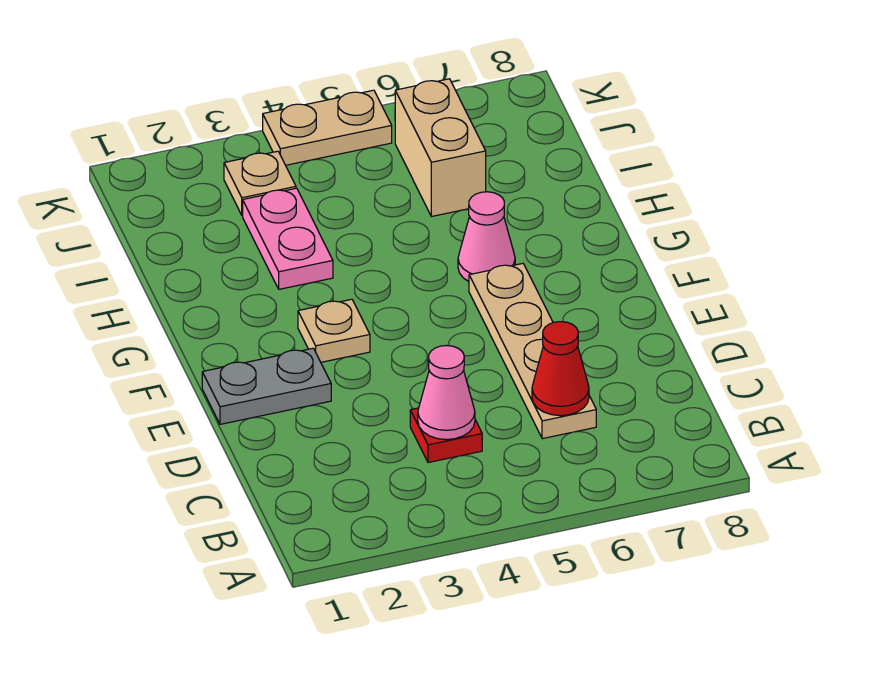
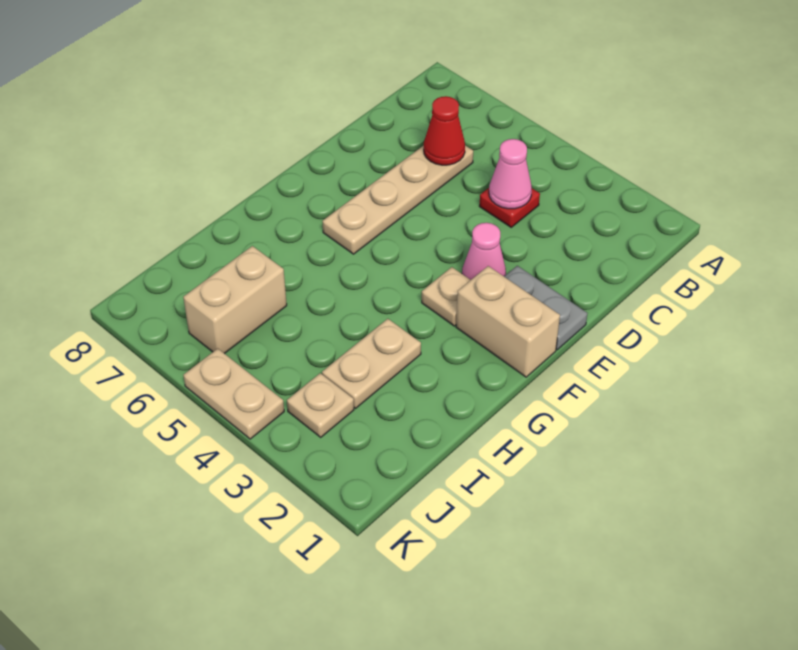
none -> tan brick F1:F2 level 1
pink cone G6 level 1 -> pink cone E3 level 1
pink plate H3:I3 level 1 -> tan plate H3:I3 level 1

